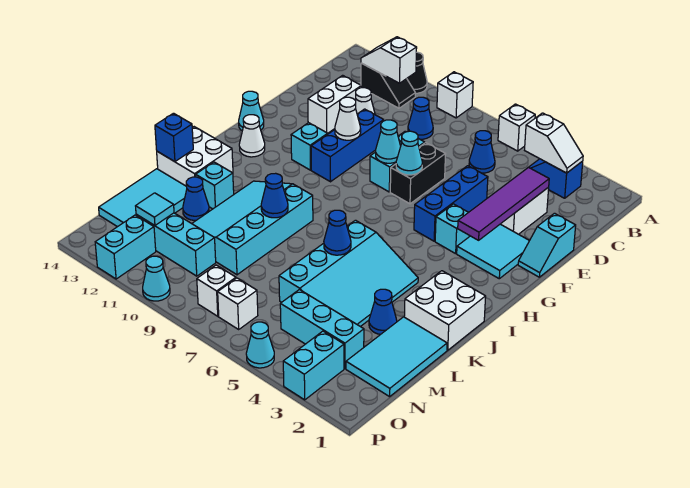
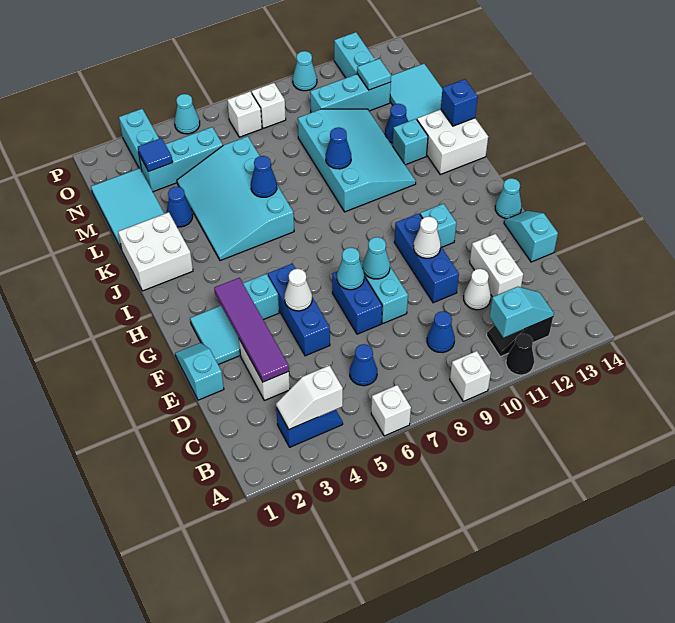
white slope B11:B12 level 2 top 11 -> cyan slope B11:B12 level 2 top 11
black brick E7:F7 level 1 -> blue brick E7:F7 level 1
none -> cyan slope E14:F14 level 1 top E
white cone H13 level 1 -> white cone F5 level 2
none -> blue tile N3 level 2

